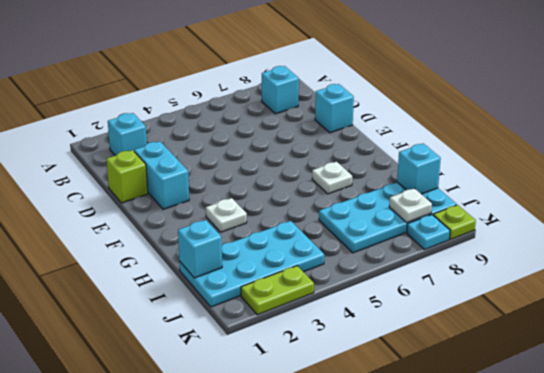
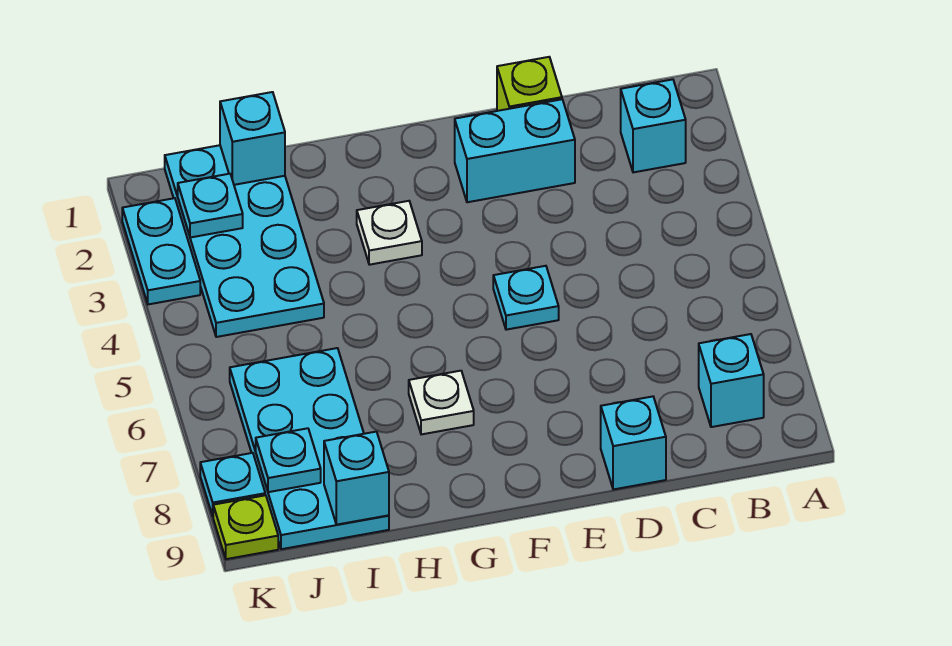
none -> cyan plate E5 level 1
none -> cyan plate J2 level 2
white plate J8 level 2 -> cyan plate J8 level 2
lime plate K2:K3 level 1 -> cyan plate K2:K3 level 1

